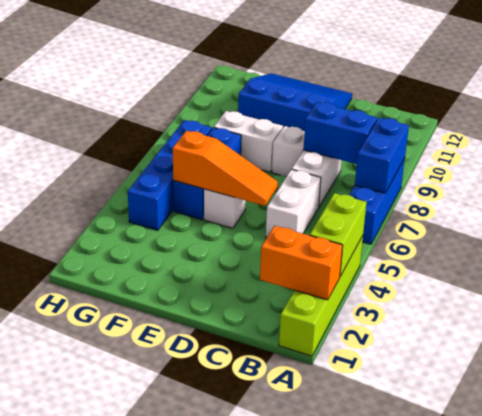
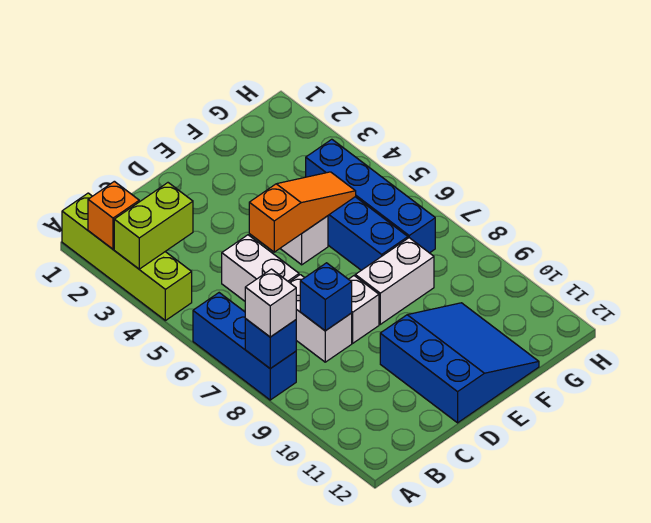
orange brick A2:B2 level 2 -> orange brick A2 level 2
lime brick A3:A4 level 2 -> lime brick A3:B3 level 2
blue brick A7:A8 level 2 -> blue brick A8 level 2
none -> white brick A8 level 3
blue brick B8:C8 level 2 -> blue brick C8 level 2
orange slope D5:F5 level 2 top F -> orange slope D5:F5 level 2 top D
blue slope D10:F12 level 1 top 10 -> blue slope D10:F12 level 1 top D

